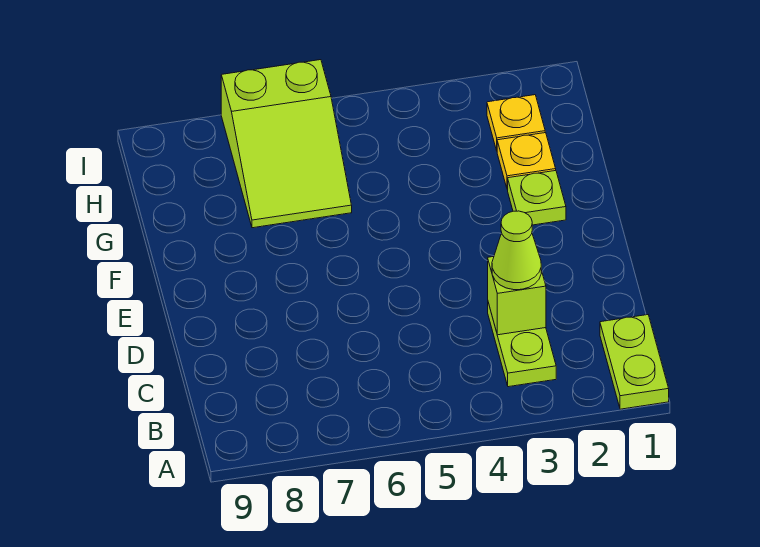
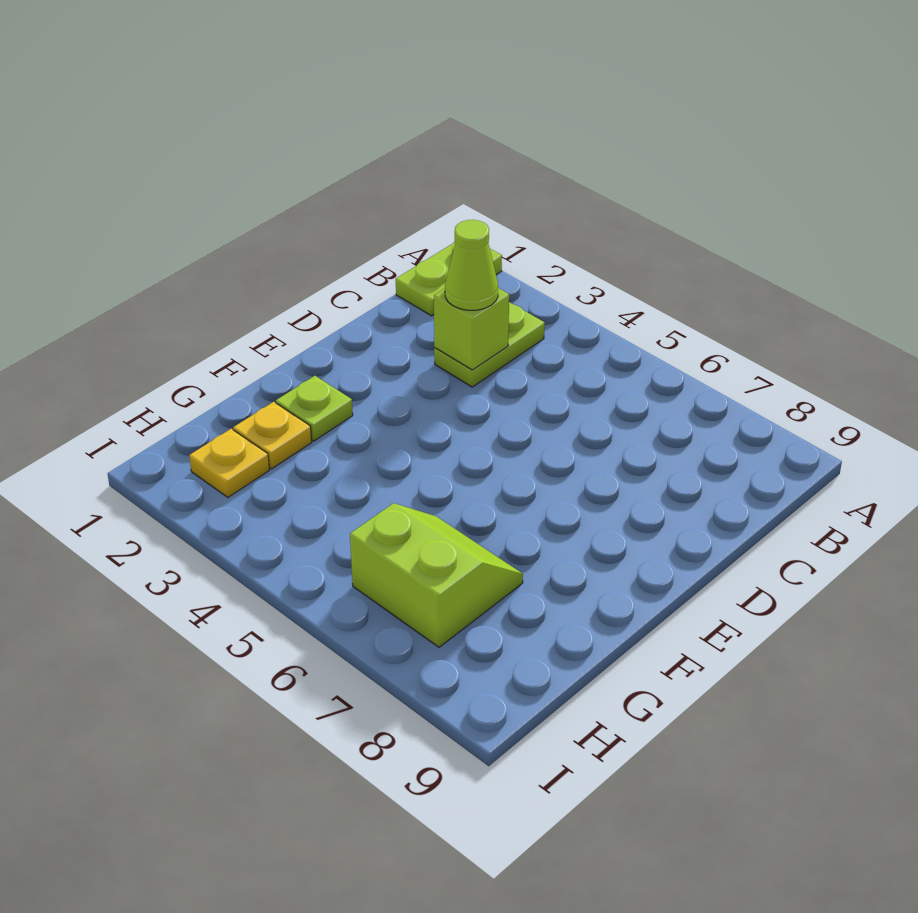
lime slope G6:I7 level 1 top I -> lime slope G6:H7 level 1 top H

